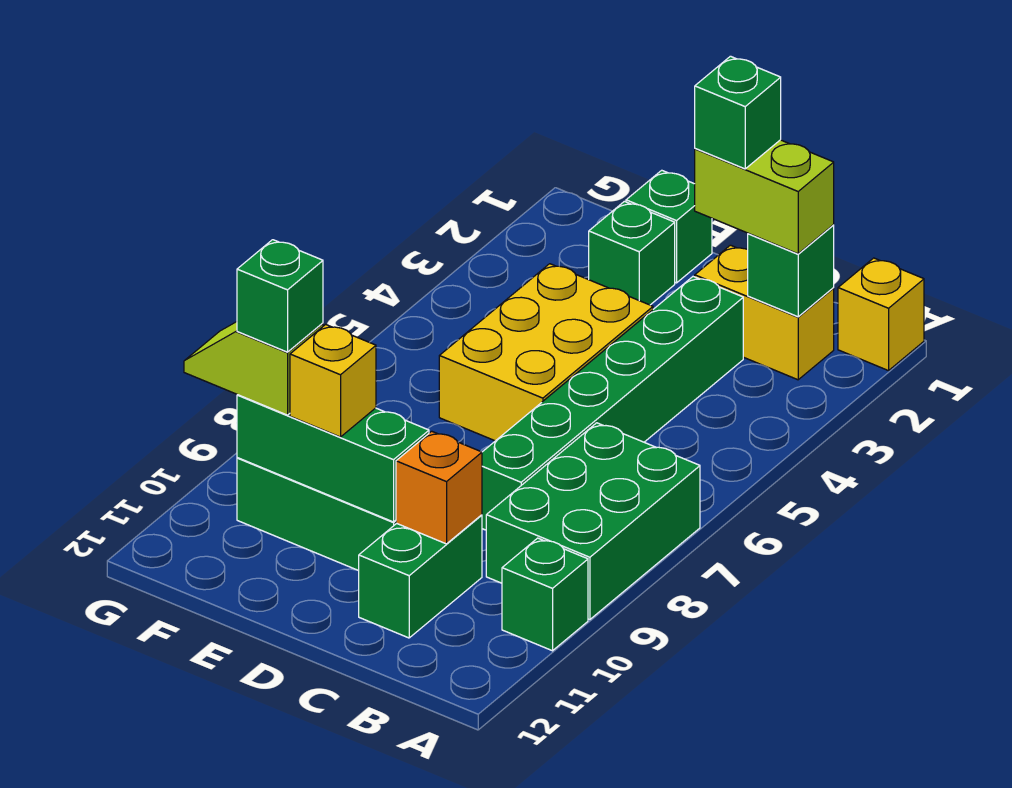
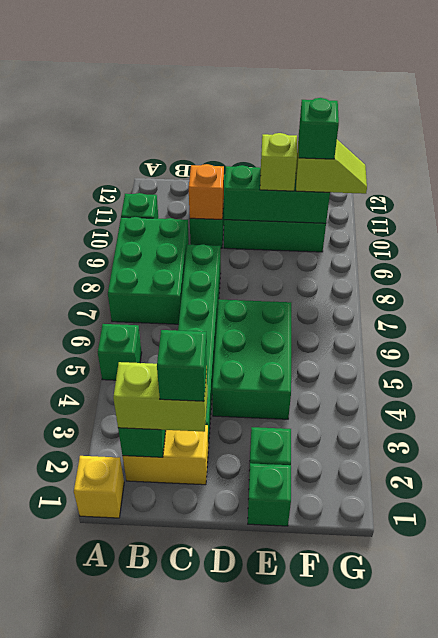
none -> green brick A5 level 1
yellow brick D4:E6 level 1 -> green brick D4:E6 level 1
yellow brick E10 level 3 -> lime brick E10 level 3

